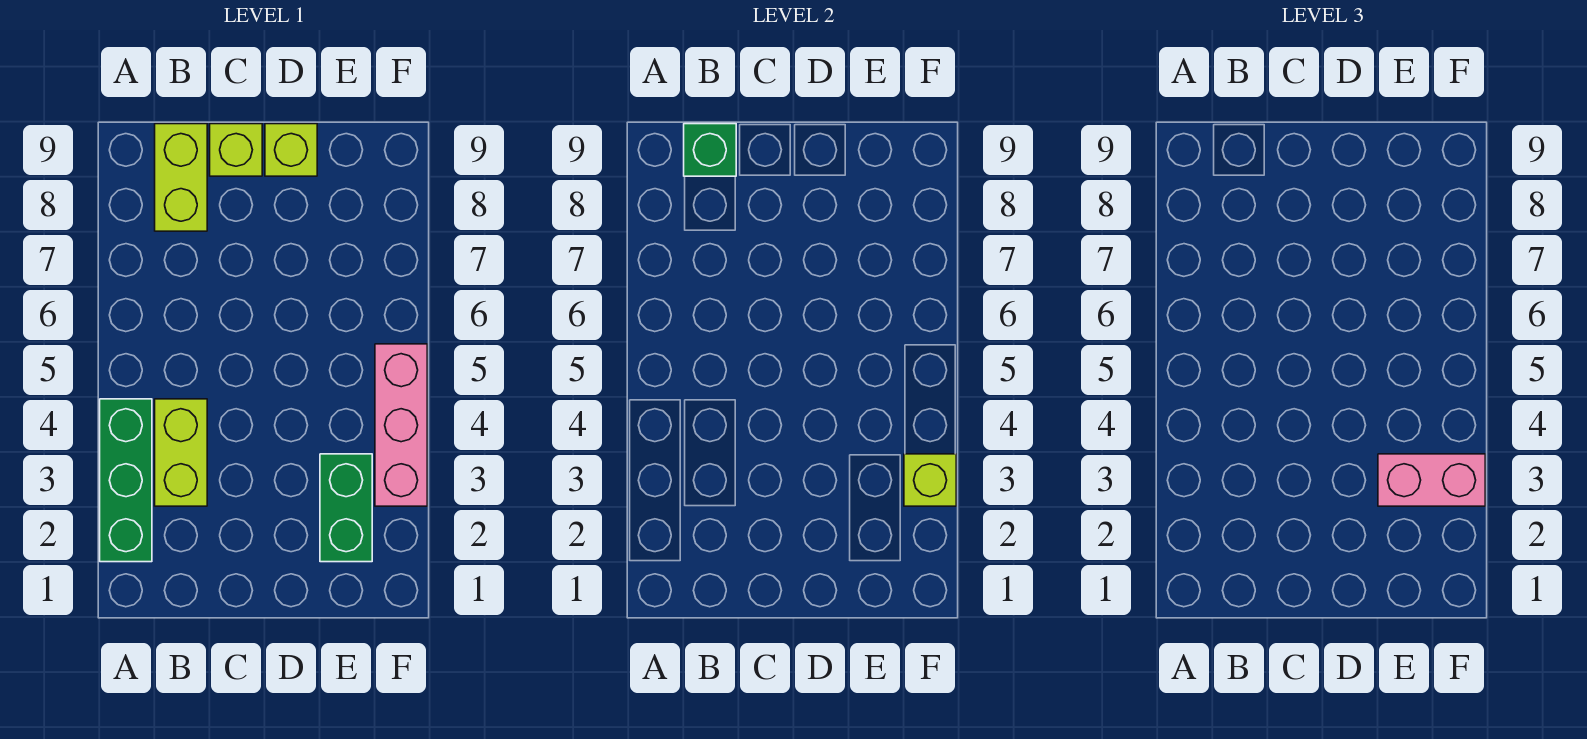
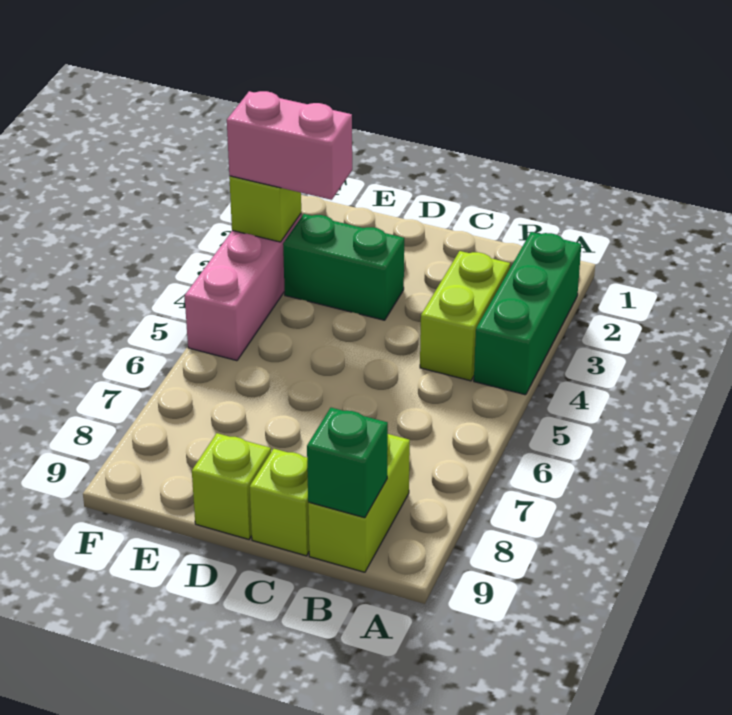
green brick E2:E3 level 1 -> green brick D3:E3 level 1

